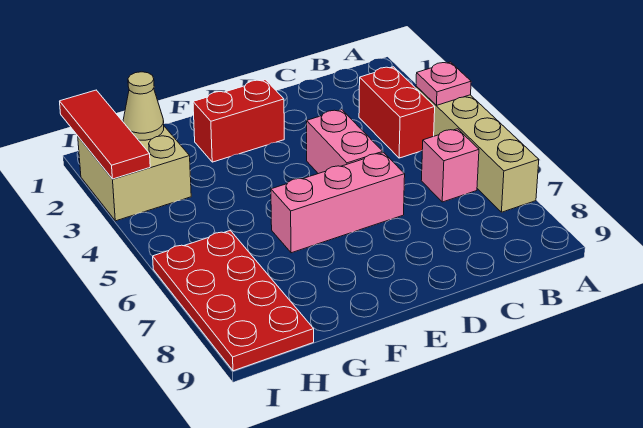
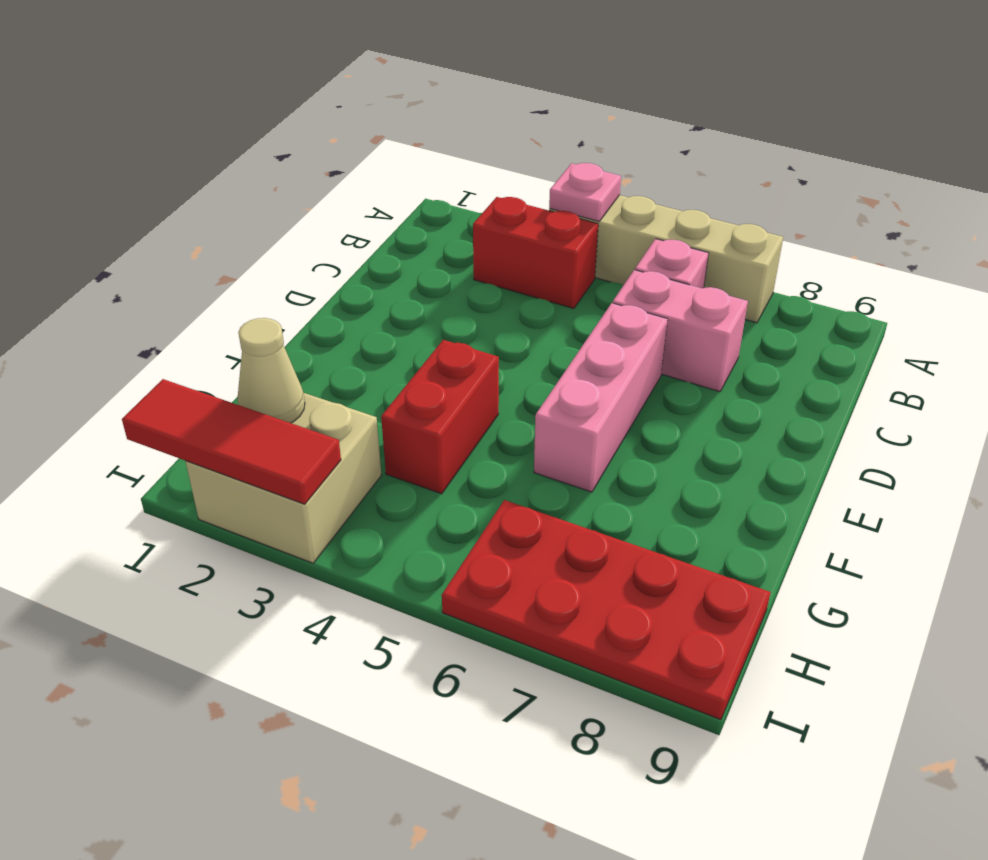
pink brick D4:D5 level 1 -> pink brick C6:C7 level 1
red brick E2:F2 level 1 -> red brick F4:G4 level 1

